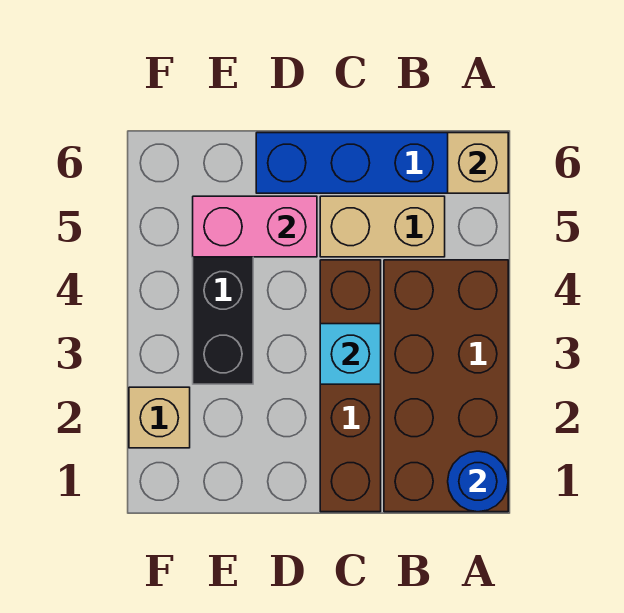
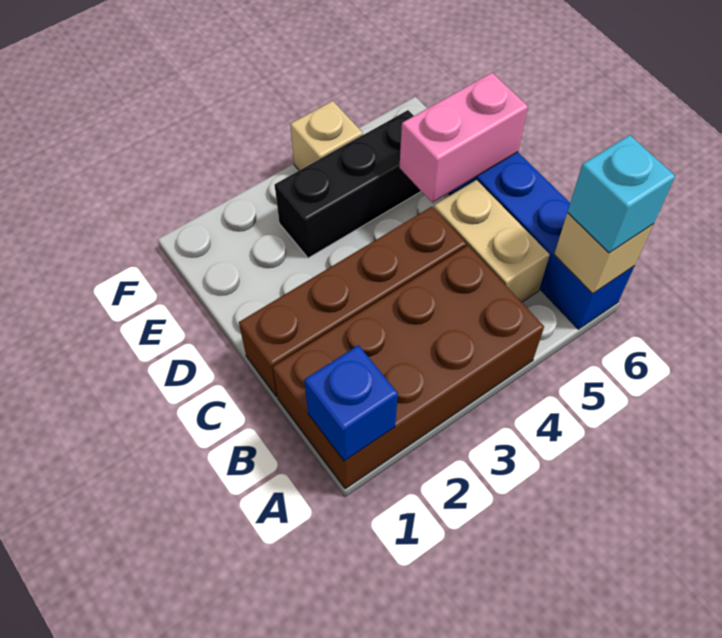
blue round brick A1 level 2 -> blue brick A1 level 2
cyan brick C3 level 2 -> cyan brick A6 level 3
pink brick D5:E5 level 2 -> pink brick D5:D6 level 2
tan brick F2 level 1 -> tan brick F4 level 1

